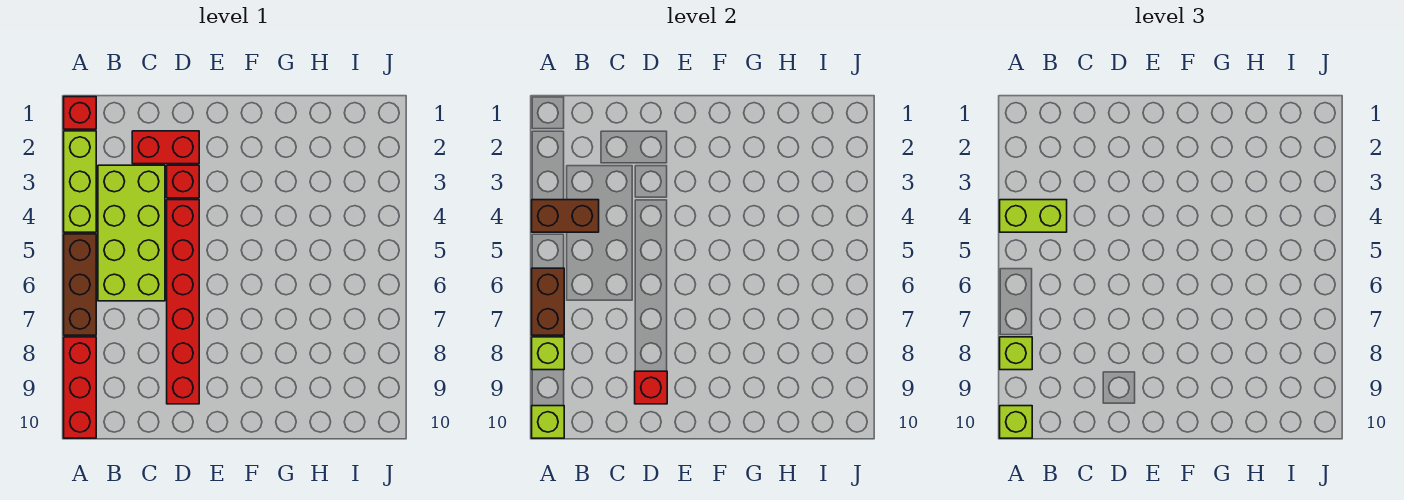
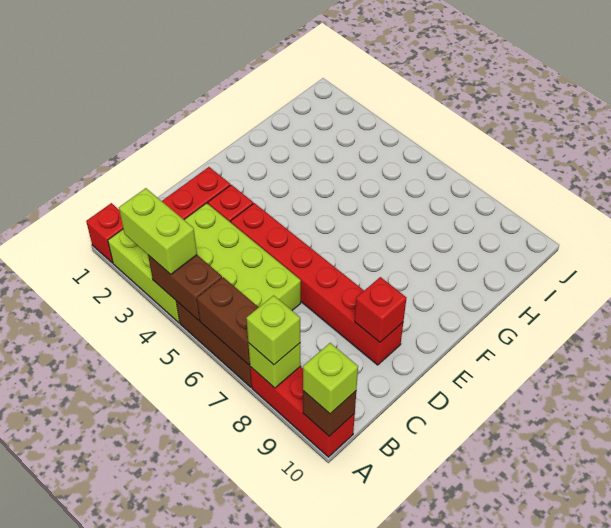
brown brick A4:B4 level 2 -> brown brick A4:A5 level 2
lime brick A4:B4 level 3 -> lime brick A3:A4 level 3
lime brick A10 level 2 -> brown brick A10 level 2

